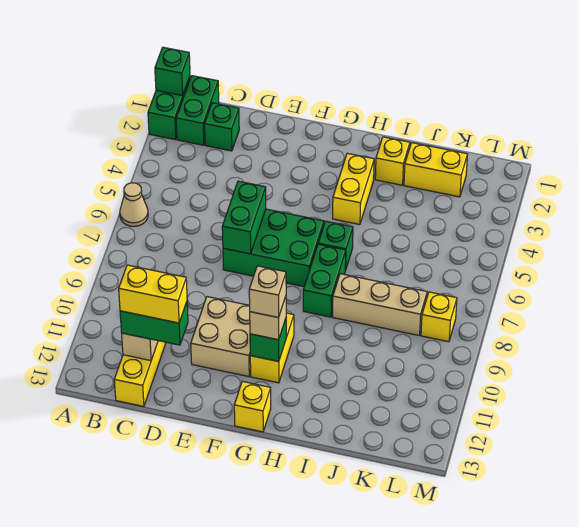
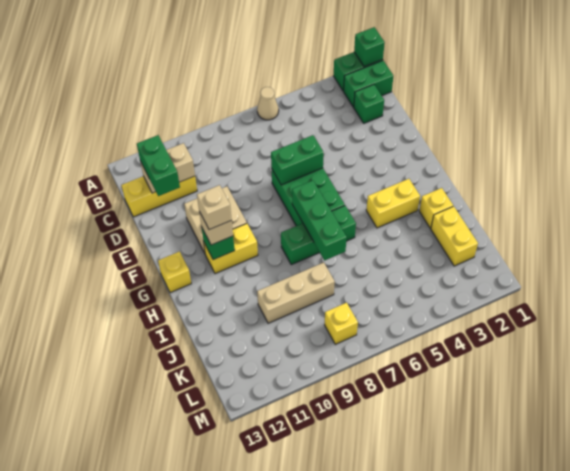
yellow brick C12:D12 level 4 -> none
none -> green brick G7:I7 level 2
tan brick I8:K8 level 1 -> tan brick J8:J10 level 1

